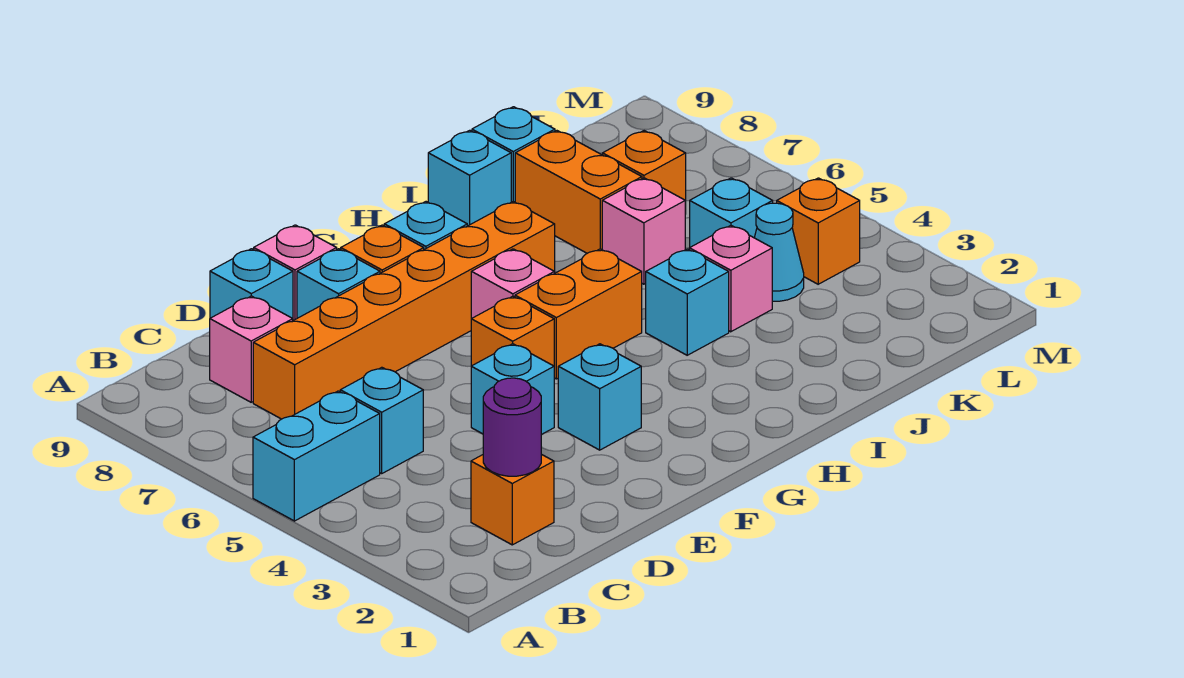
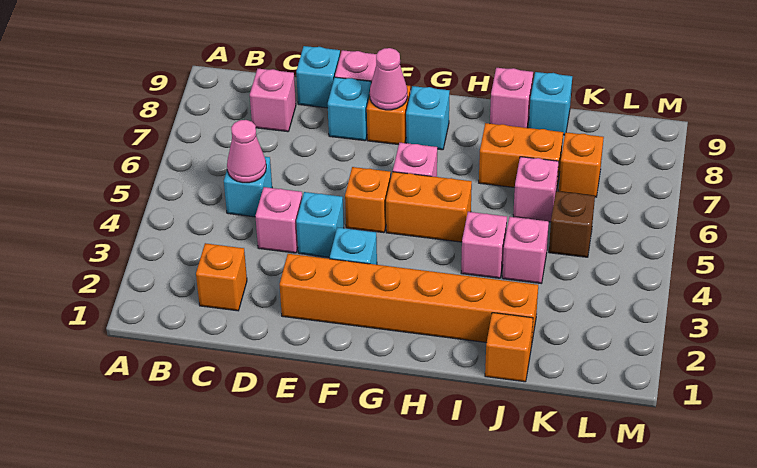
cyan brick A5:B5 level 1 -> none
purple round brick C2 level 2 -> none
none -> pink cone C5 level 2
orange brick C7:H7 level 1 -> orange brick E2:J2 level 1
none -> pink brick D4 level 1
none -> pink cone F8 level 2
cyan brick I4 level 1 -> pink brick I4 level 1
cyan brick I9 level 1 -> pink brick I9 level 1
orange brick J7:J8 level 1 -> orange brick I7:J7 level 1
cyan cone K4 level 1 -> none
cyan brick K5 level 1 -> brown brick K5 level 1
orange brick L4 level 1 -> orange brick J1 level 1

